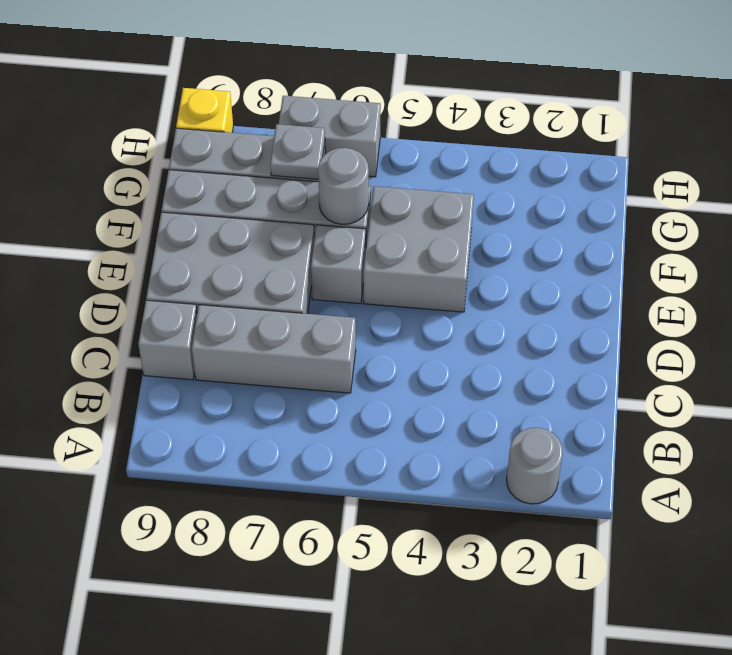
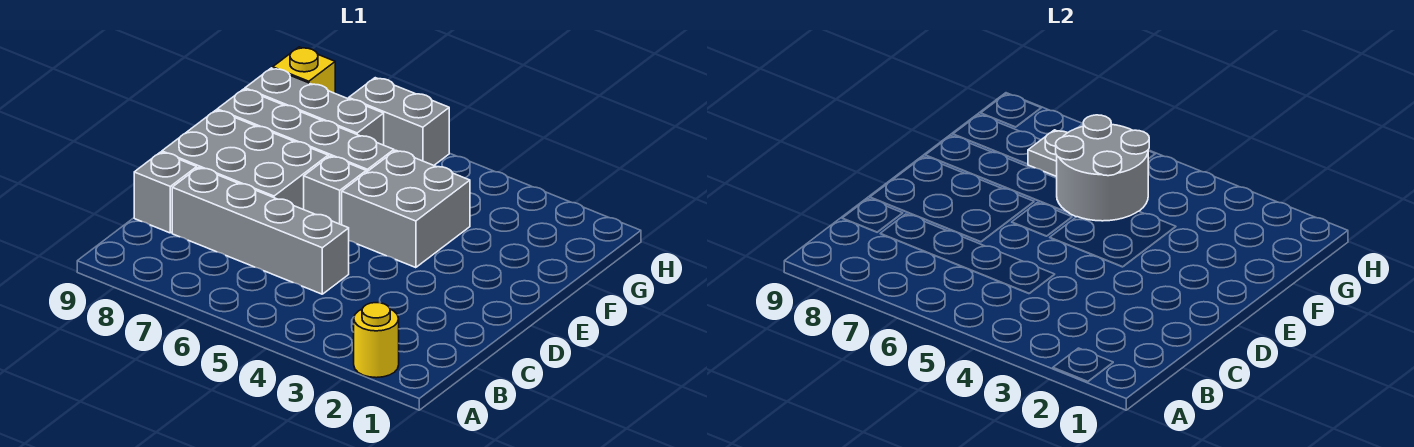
grey round brick A2 level 1 -> yellow round brick A2 level 1
grey brick C6:C8 level 1 -> grey brick C5:C8 level 1
grey round brick F6 level 2 -> grey round brick F5:G6 level 2

